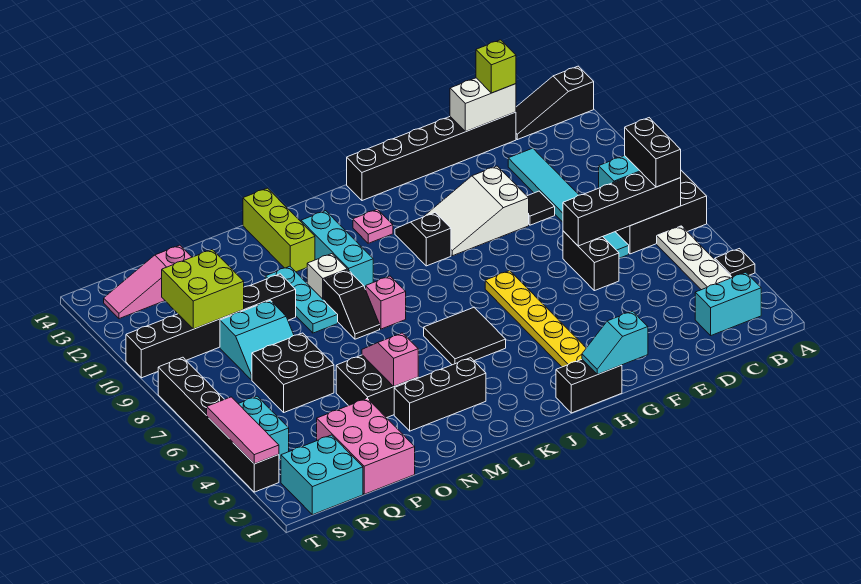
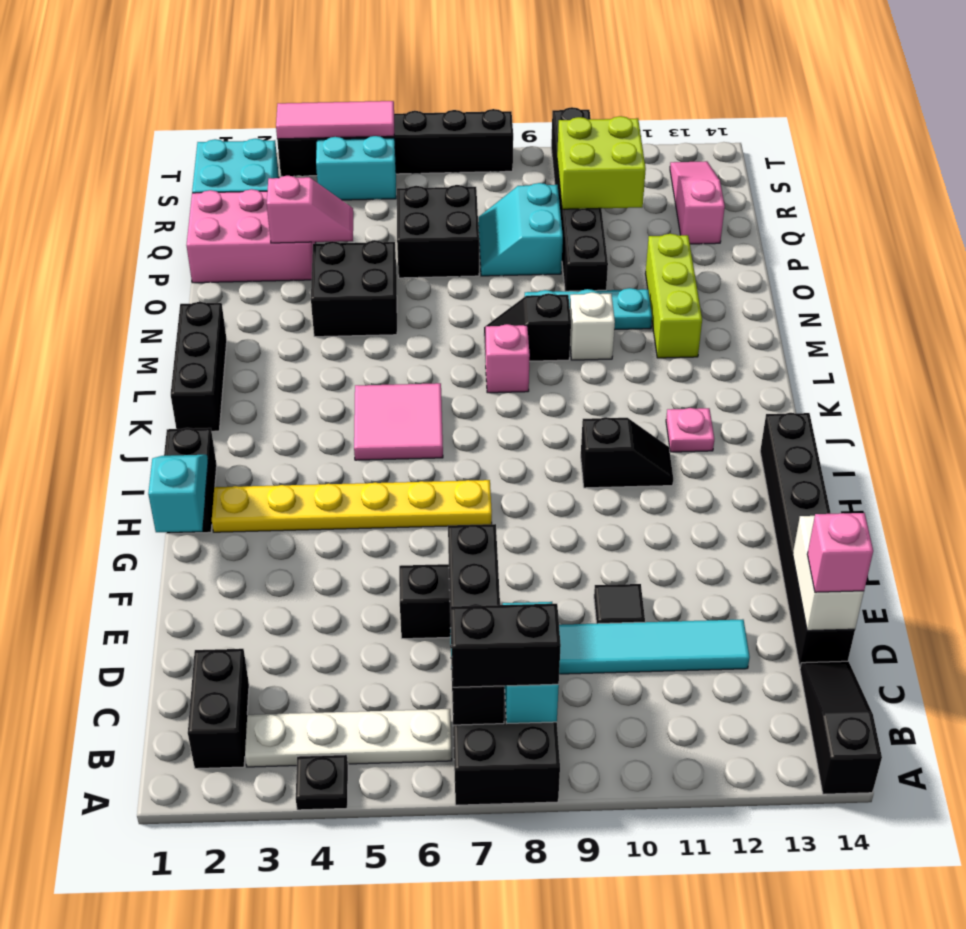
cyan brick B2:C2 level 1 -> black brick B2:C2 level 1
lime brick D14 level 3 -> pink brick D14 level 3
white slope F10:H11 level 1 top F -> none
black tile J5:K6 level 1 -> pink tile J5:K6 level 1
black brick L3:N3 level 1 -> black brick K1:M1 level 1
cyan brick L10:L12 level 1 -> none
lime brick M12:M14 level 1 -> lime brick M12:O12 level 1
pink slope N4:N5 level 2 top 4 -> pink slope P3:P4 level 2 top 3

